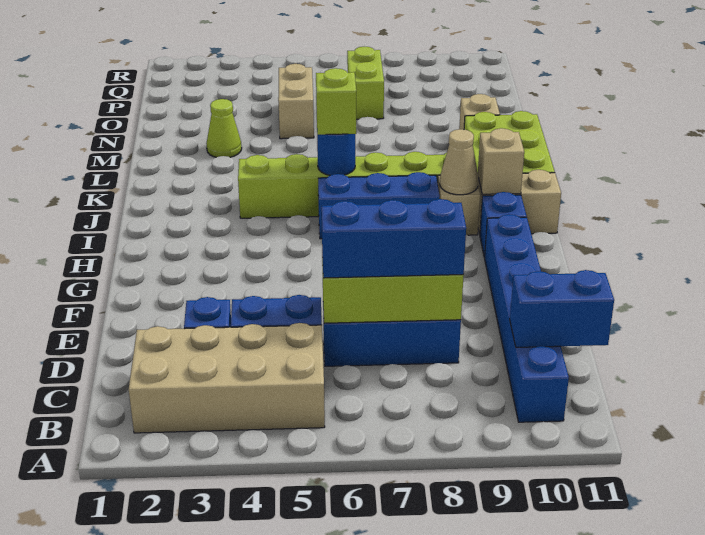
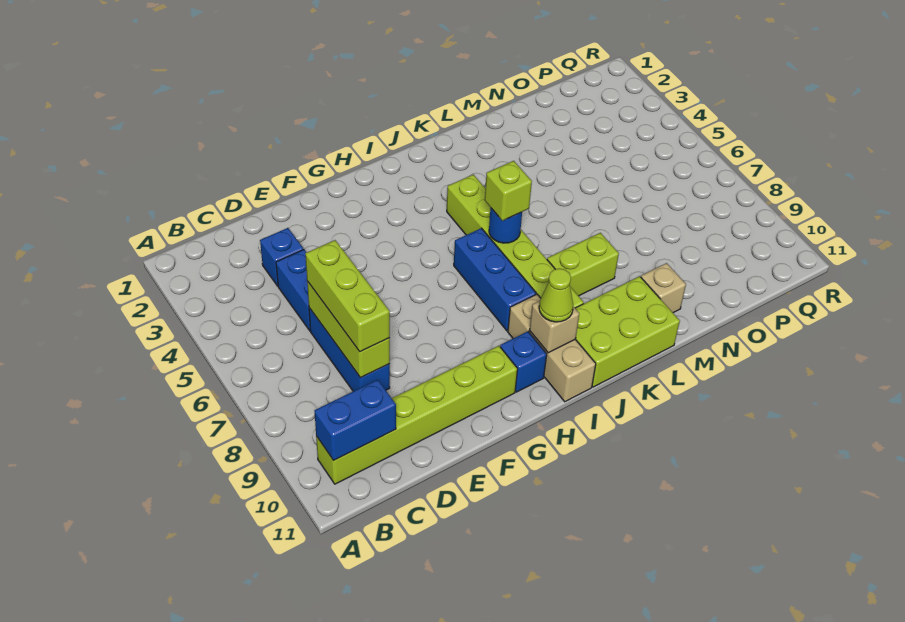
tan brick B2:C5 level 1 -> none
blue brick B10:G10 level 1 -> lime brick B10:G10 level 1
blue brick C10:C11 level 2 -> blue brick B10:C10 level 2
blue brick D6:D8 level 3 -> lime brick D6:D8 level 3
tan cone I9 level 2 -> none
lime cone M3 level 1 -> lime cone I10 level 3
tan brick N5:O5 level 1 -> none
lime brick O7:P7 level 1 -> lime brick K8:L8 level 1

